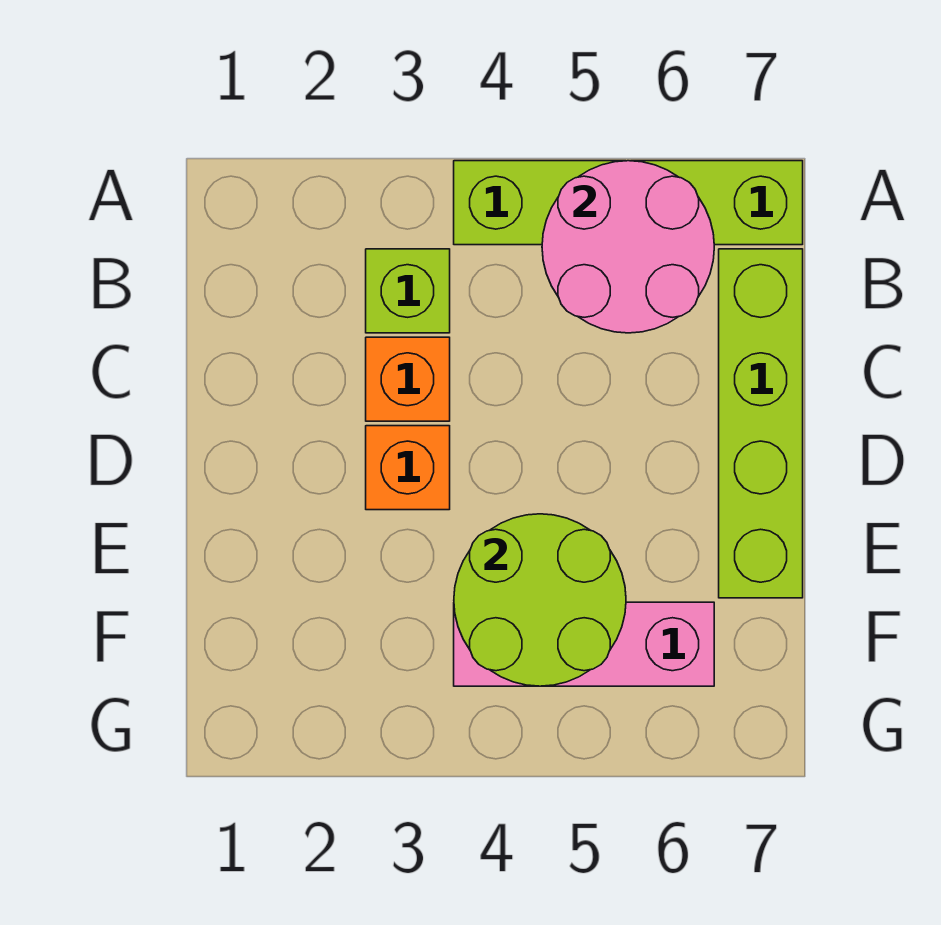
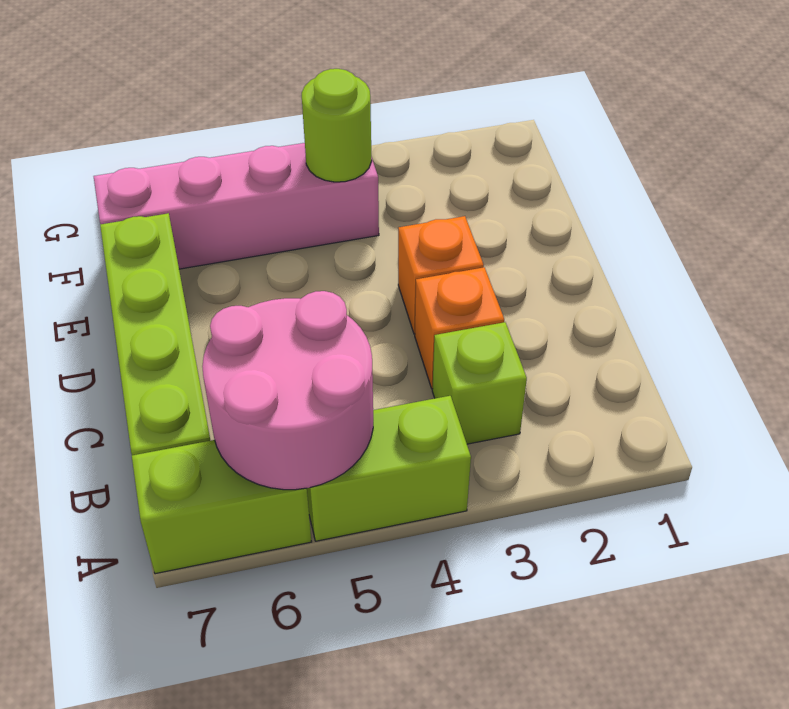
lime round brick E4:F5 level 2 -> lime round brick F4 level 2
pink brick F4:F6 level 1 -> pink brick F4:F7 level 1

